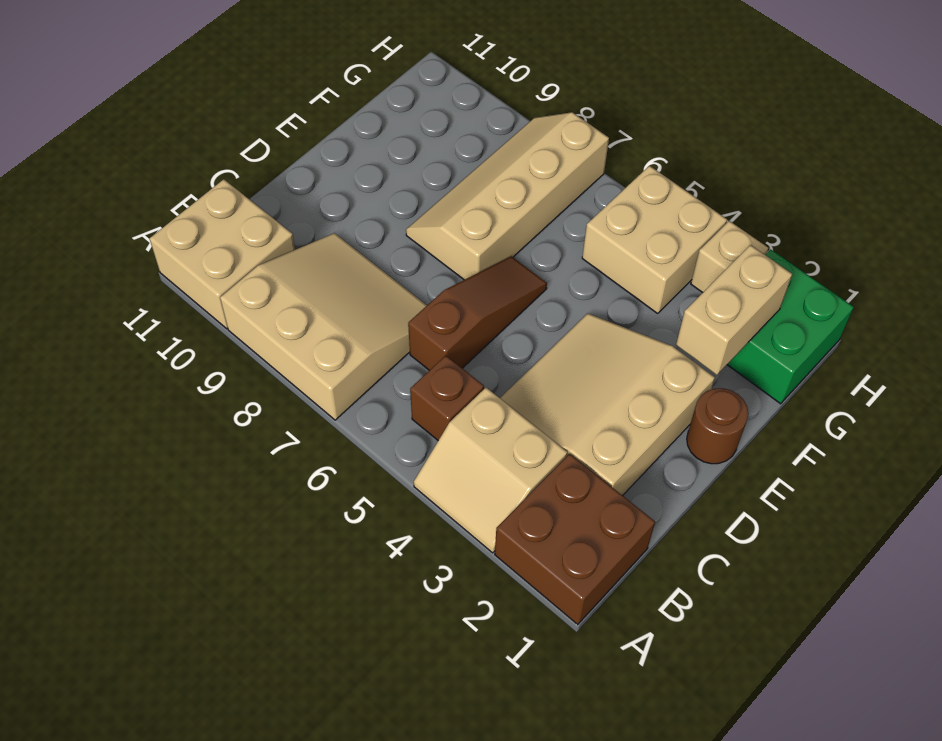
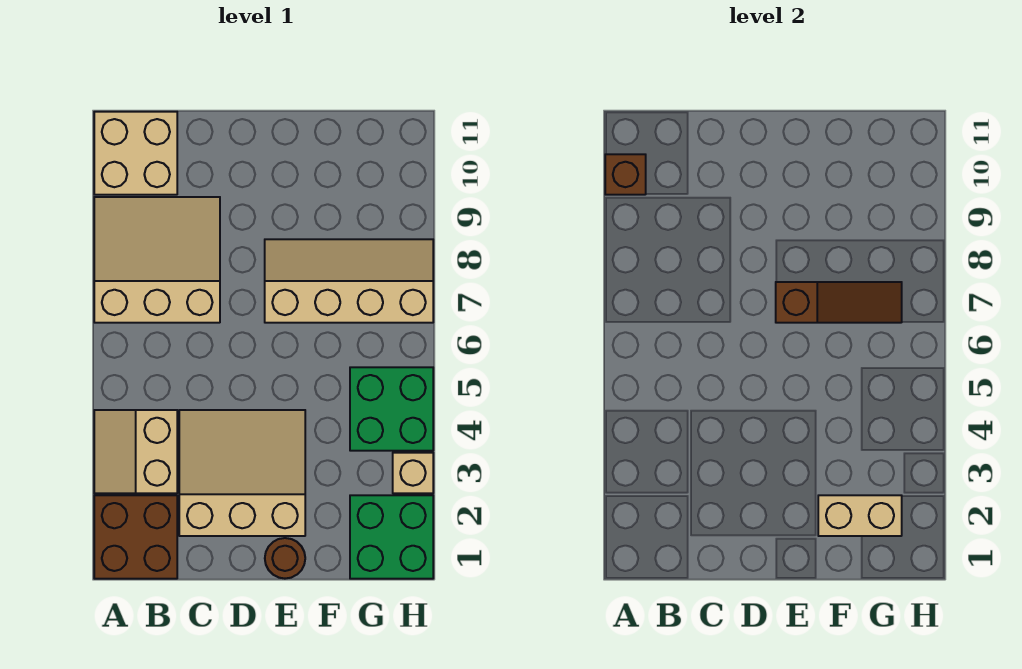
tan slope A7:C9 level 1 top A -> tan slope A7:C9 level 1 top 7
brown brick B5 level 1 -> brown brick A10 level 2
brown slope C6:E6 level 1 top C -> brown slope E7:G7 level 2 top E
tan brick G4:H5 level 1 -> green brick G4:H5 level 1

